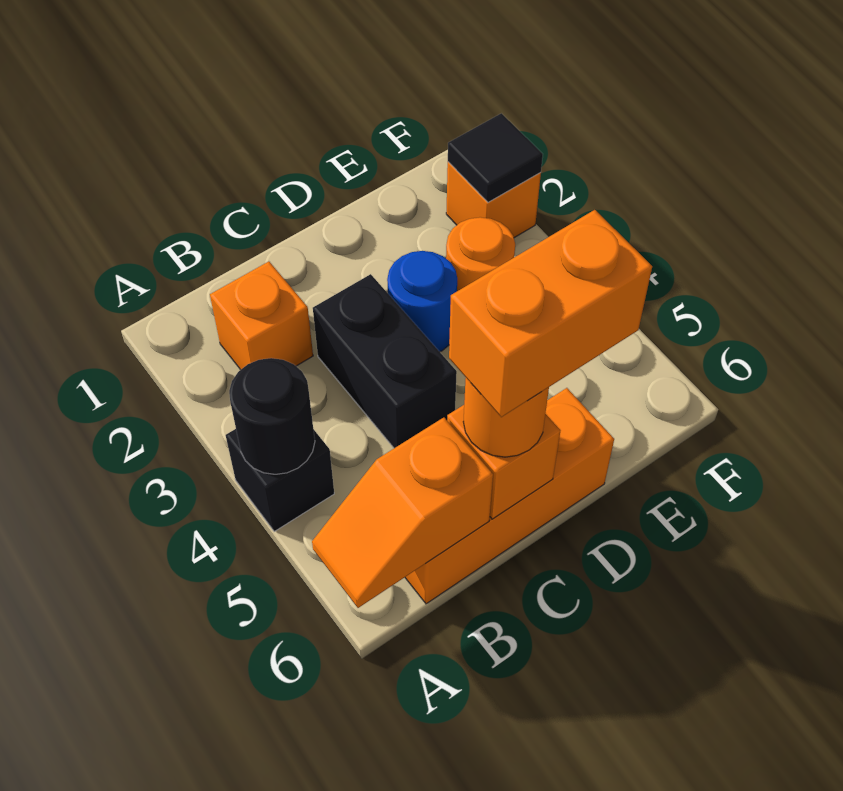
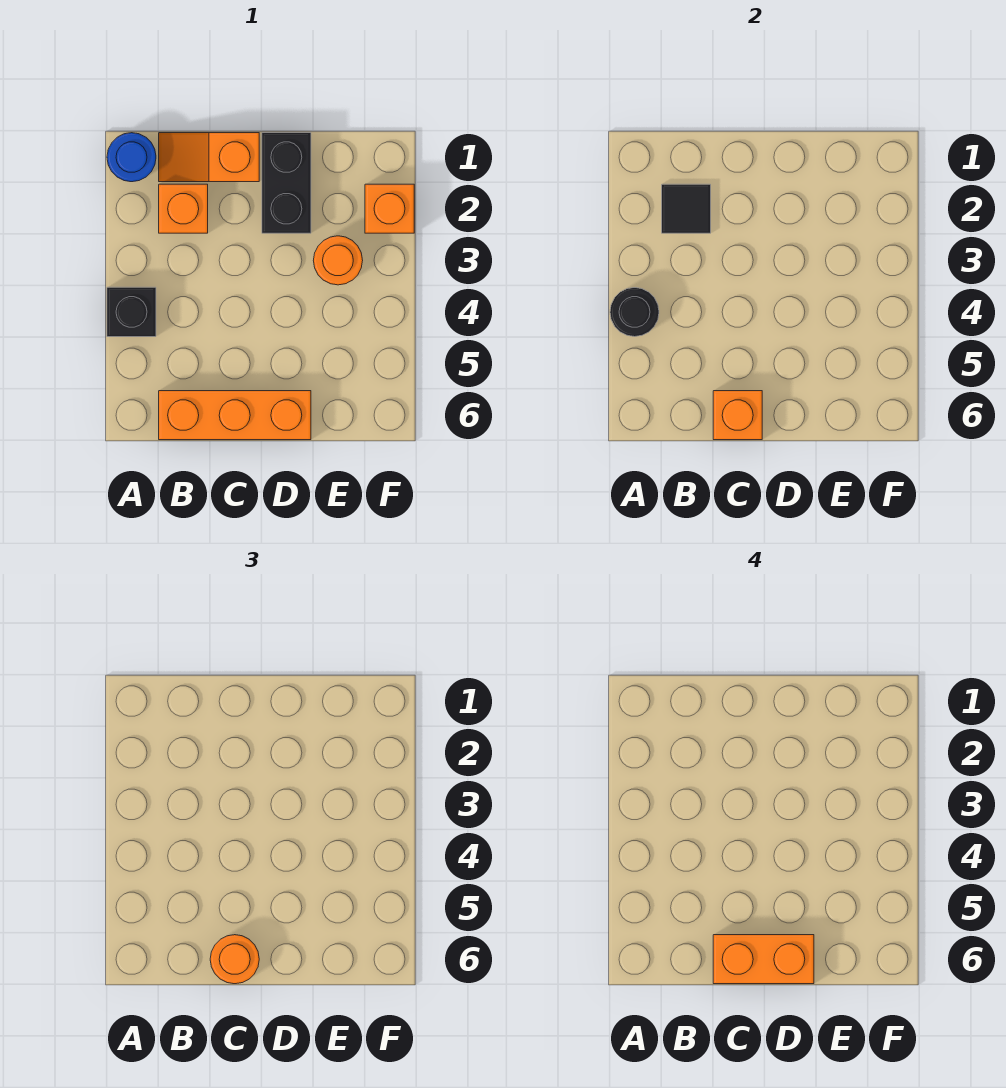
orange slope A6:B6 level 2 top B -> orange slope B1:C1 level 1 top C
black brick C3:C4 level 1 -> black brick D1:D2 level 1
blue round brick D3 level 1 -> blue round brick A1 level 1
black tile F2 level 2 -> black tile B2 level 2

